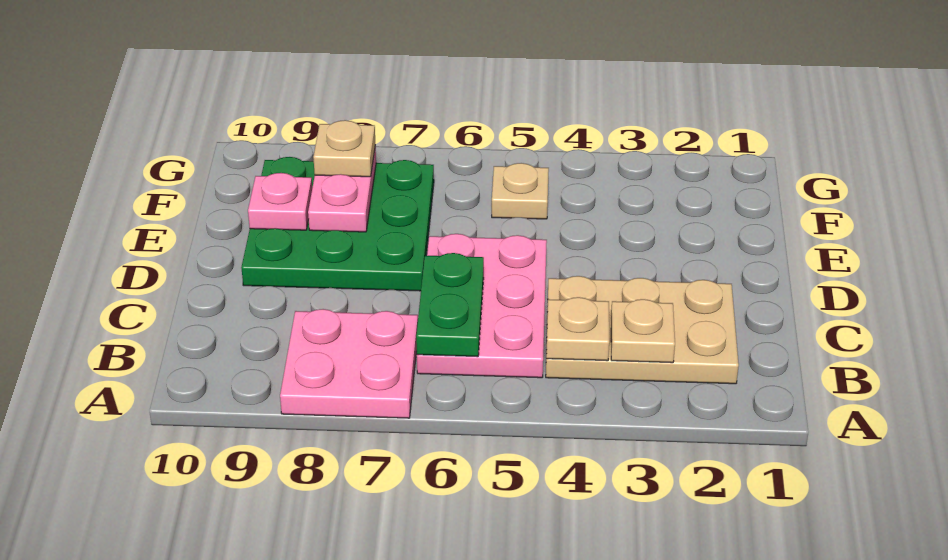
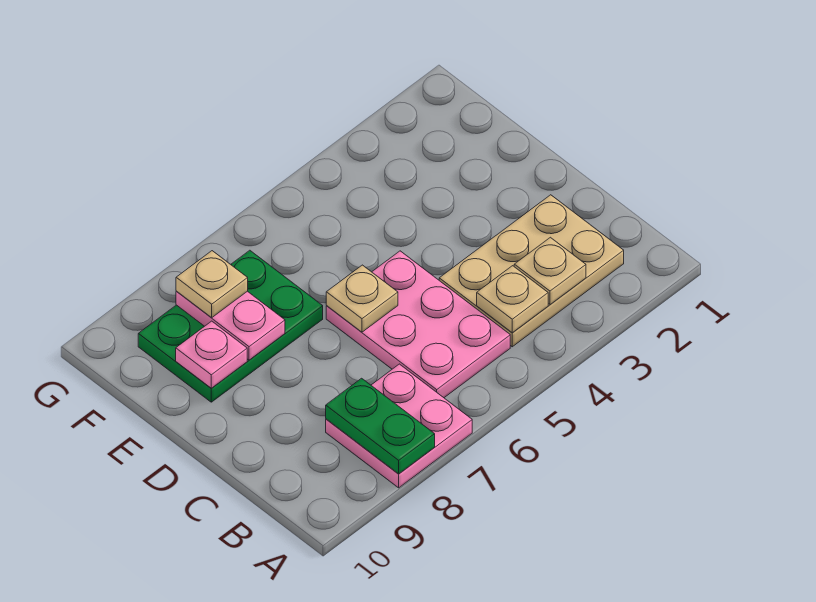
green plate B6:C6 level 2 -> green plate A8:B8 level 2
green plate D7:F9 level 1 -> green plate E7:F9 level 1
tan plate F5 level 1 -> tan plate D6 level 2

